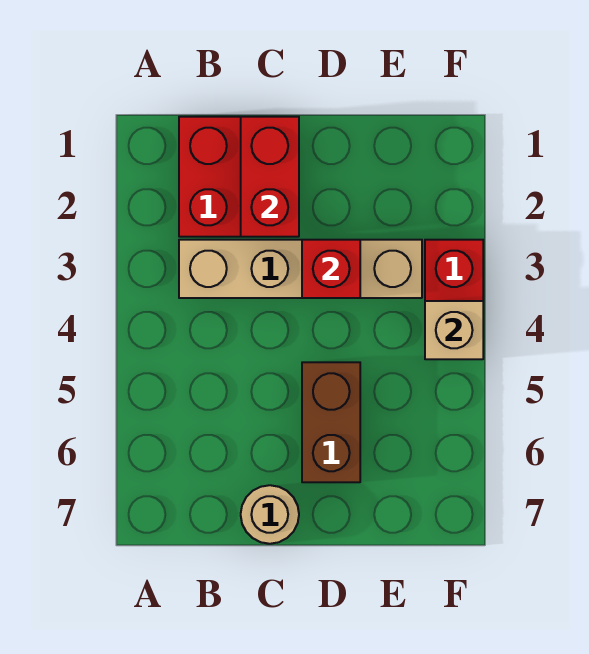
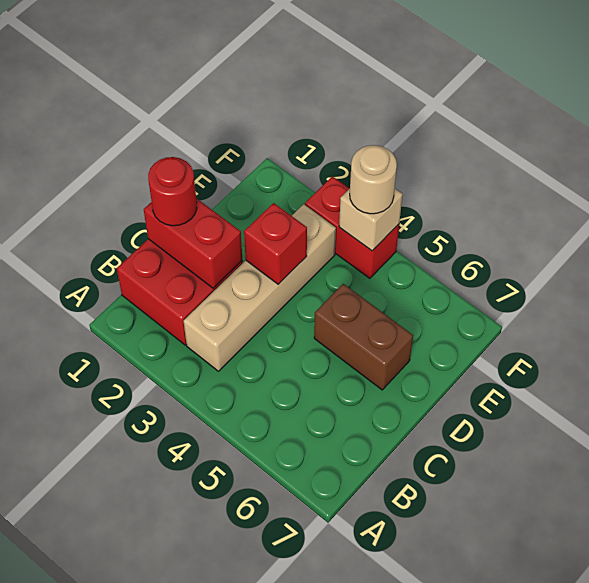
none -> red round brick C1 level 3
tan round brick C7 level 1 -> tan round brick F4 level 3

